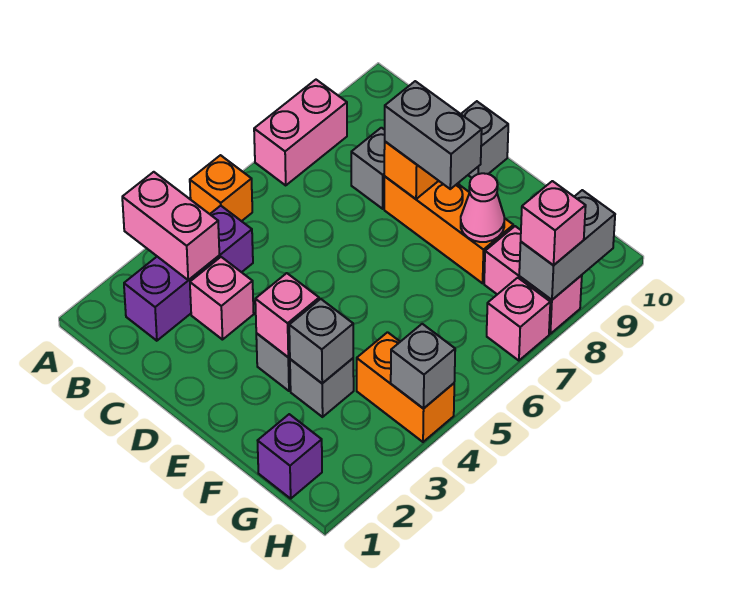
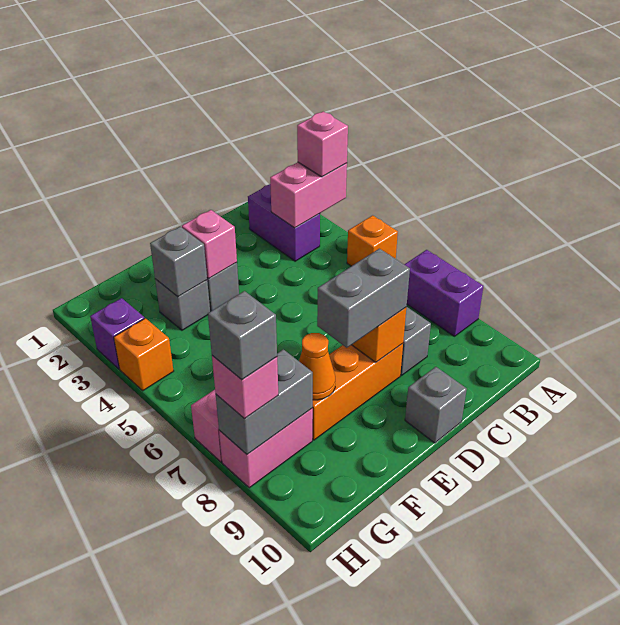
pink brick A7:A8 level 1 -> purple brick A7:A8 level 1
purple brick B2:B4 level 1 -> purple brick B2:B3 level 1
pink brick C3 level 1 -> pink brick A3 level 3
pink cone F8 level 2 -> orange cone F8 level 2
purple brick G1 level 1 -> purple brick H3 level 1
orange brick G4:H4 level 1 -> orange brick H4 level 1
grey brick H4 level 2 -> grey brick H8 level 4
grey brick H8:H9 level 2 -> grey brick G8:H8 level 2

